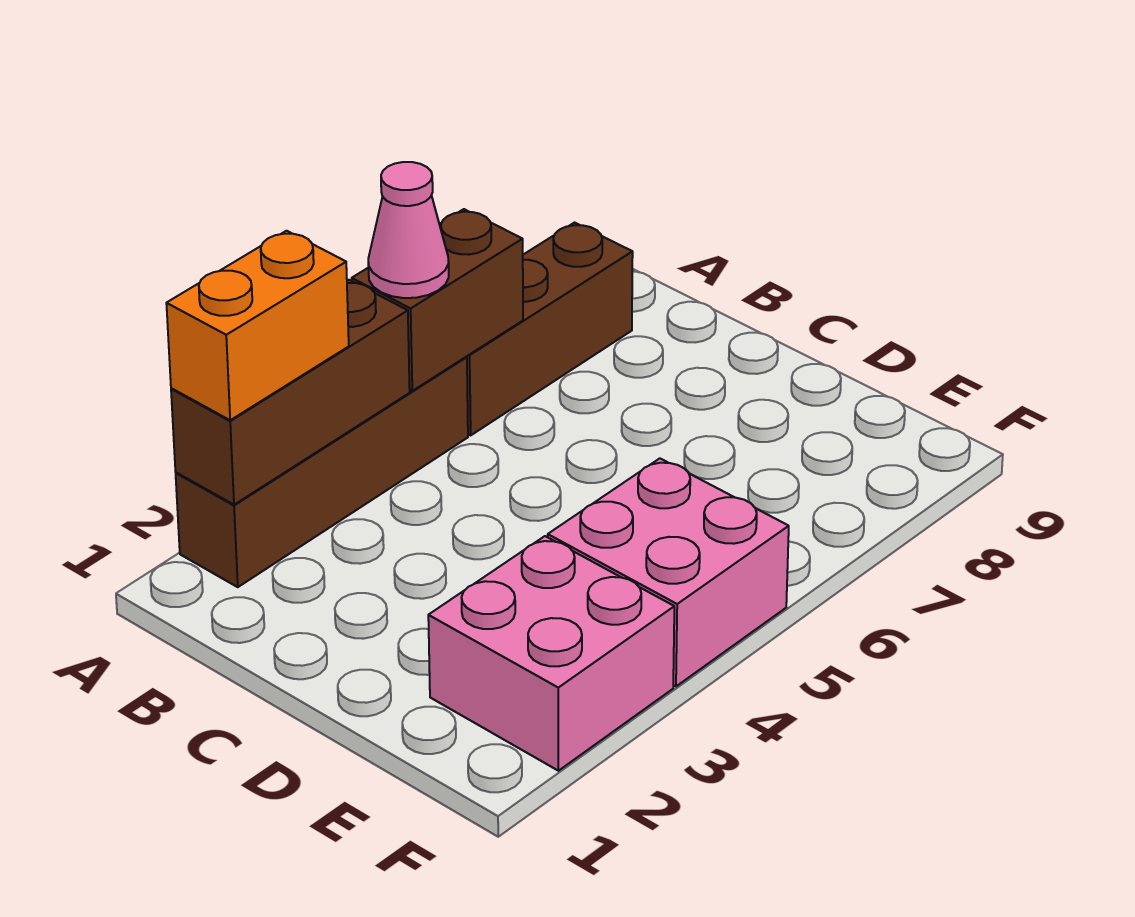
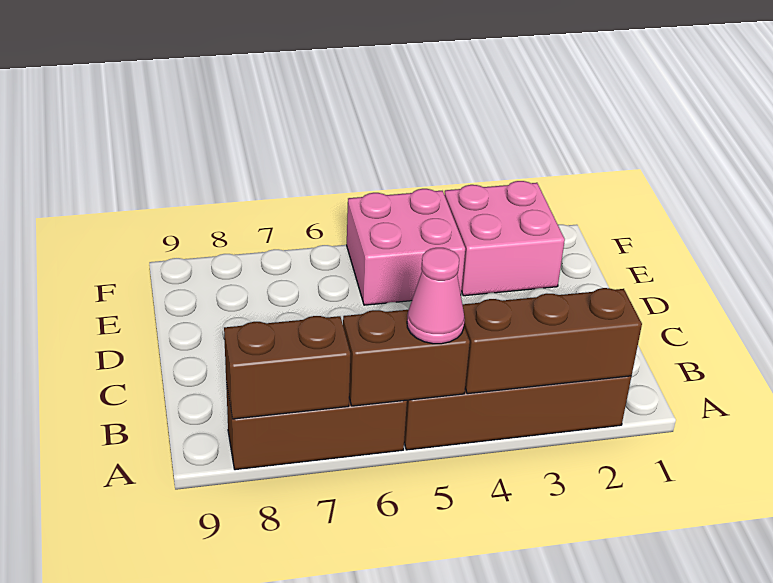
orange brick A2:A3 level 3 -> none
none -> brown brick A7:A8 level 2

